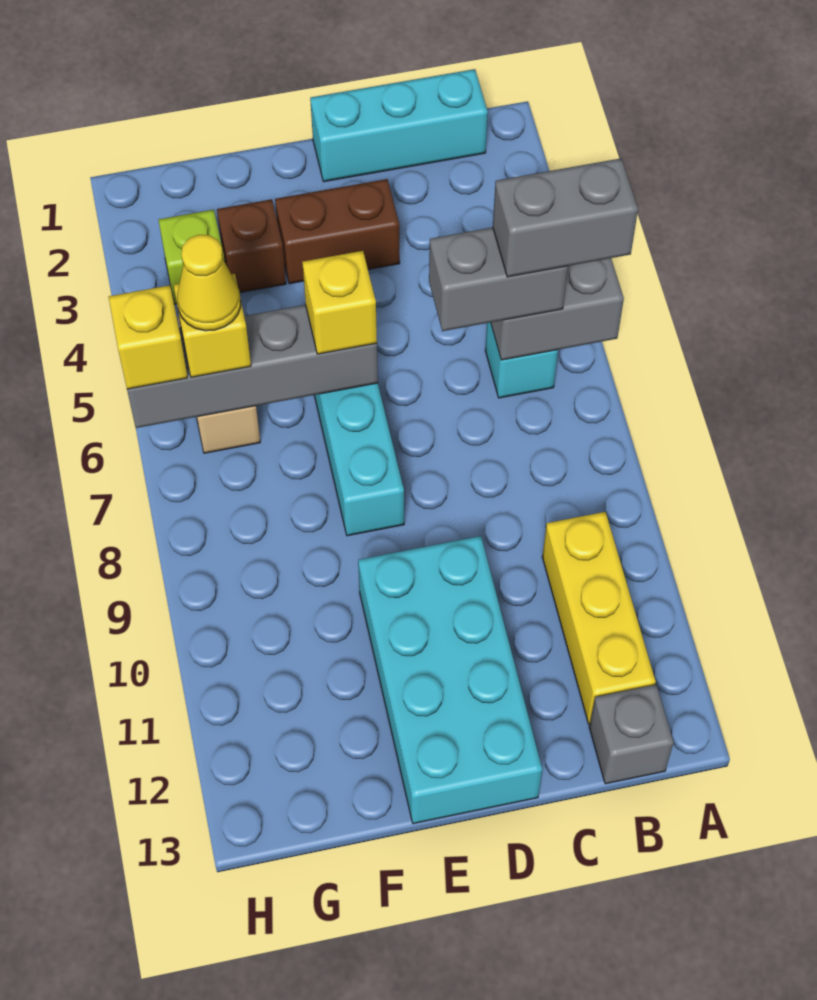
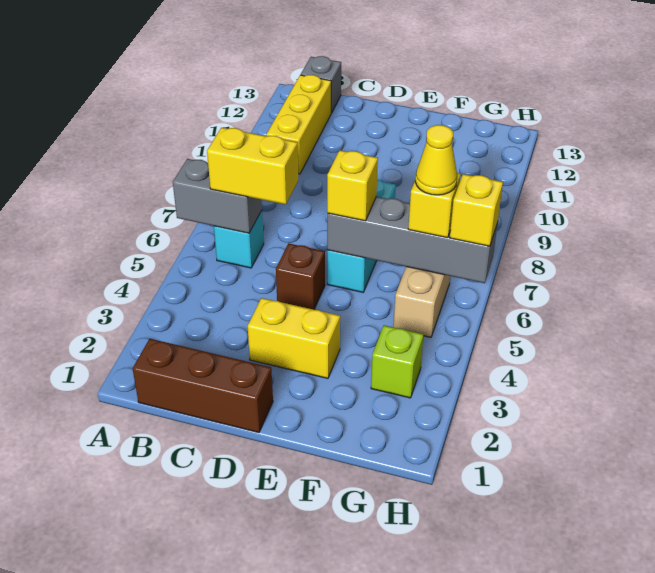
grey brick A6:B6 level 4 -> none
cyan brick B1:D1 level 1 -> brown brick B1:D1 level 1
grey brick B6:C6 level 3 -> yellow brick B6:C6 level 3
brown brick D3:E3 level 1 -> yellow brick D3:E3 level 1
cyan brick D10:E13 level 1 -> none
brown brick F3 level 1 -> brown brick D5 level 1

